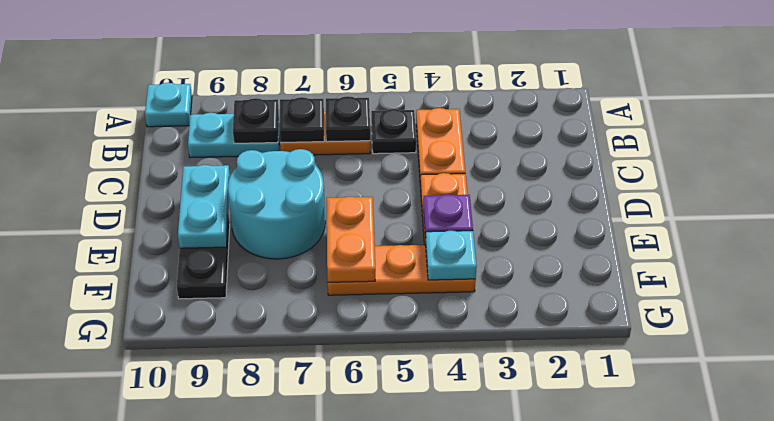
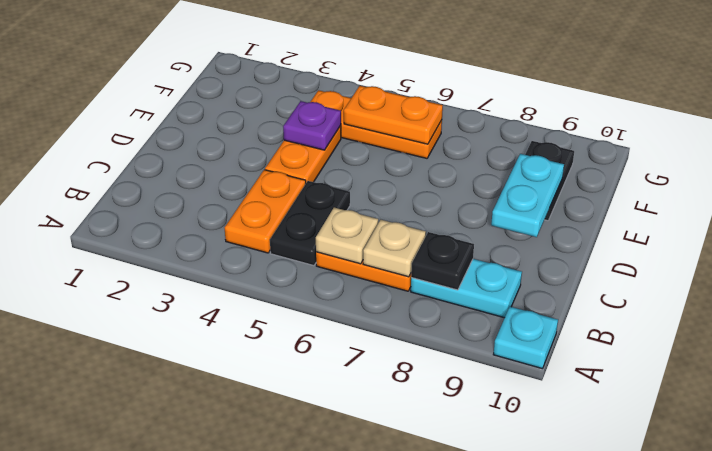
black plate B5 level 1 -> black plate B5:C5 level 1
black plate B6 level 2 -> tan plate B6 level 2
black plate B7 level 2 -> tan plate B7 level 2
cyan round brick D7:E8 level 1 -> none
orange plate E6:F6 level 2 -> orange plate F5:F6 level 2
cyan plate F4 level 2 -> none

